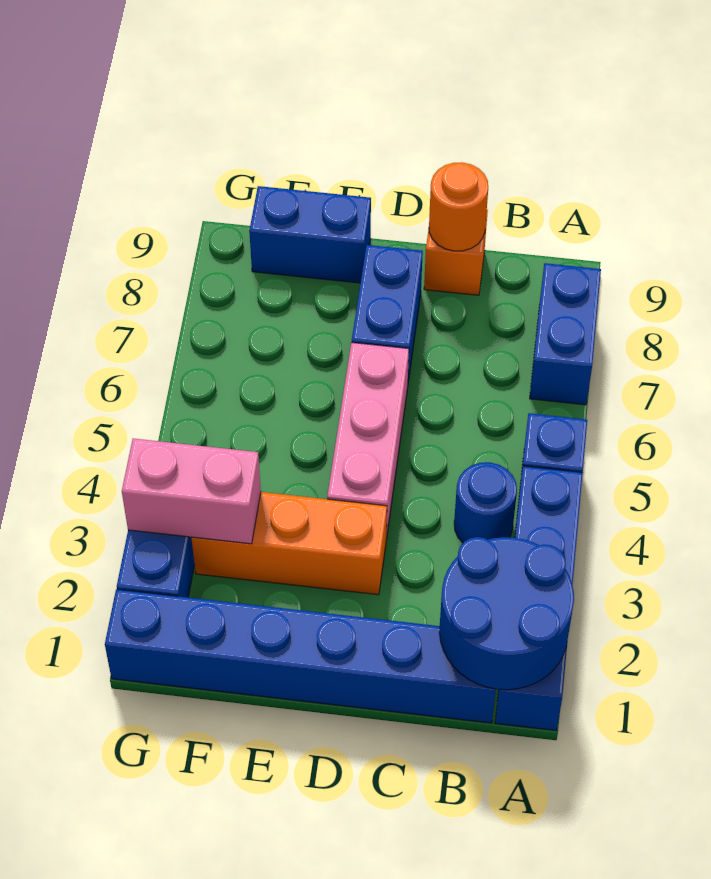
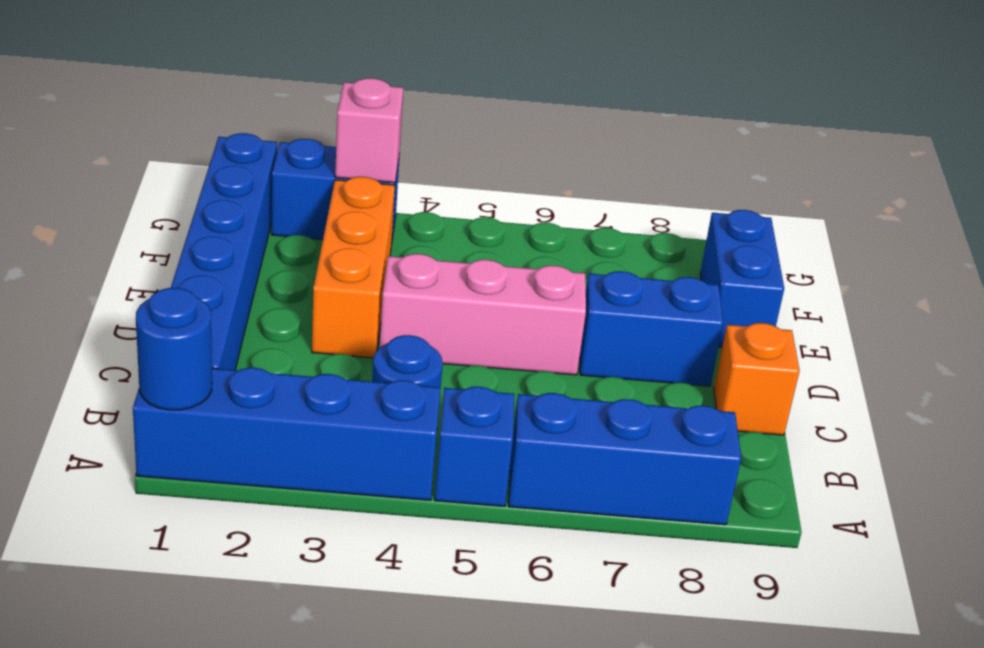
blue round brick A1:B2 level 2 -> blue round brick A1 level 2
blue brick A7:A8 level 1 -> blue brick A6:A8 level 1
orange round brick C9 level 2 -> none
pink brick F3:G3 level 2 -> pink brick G3 level 2

